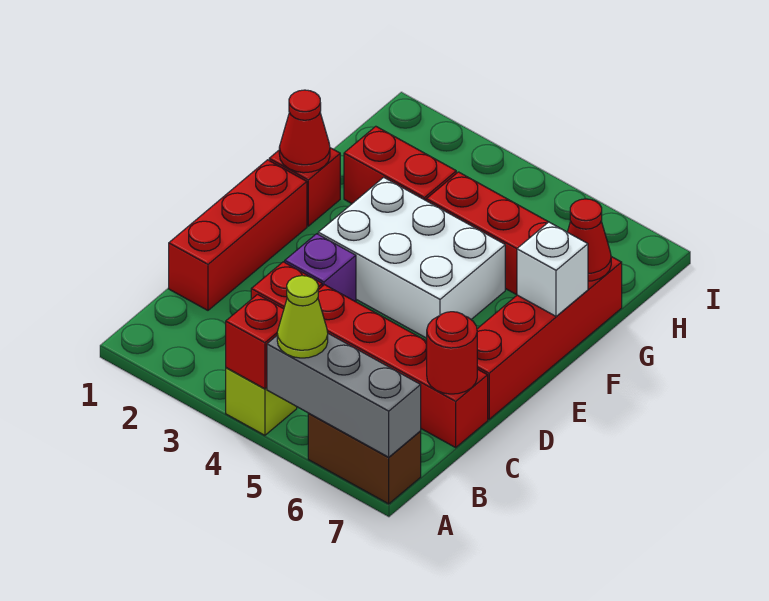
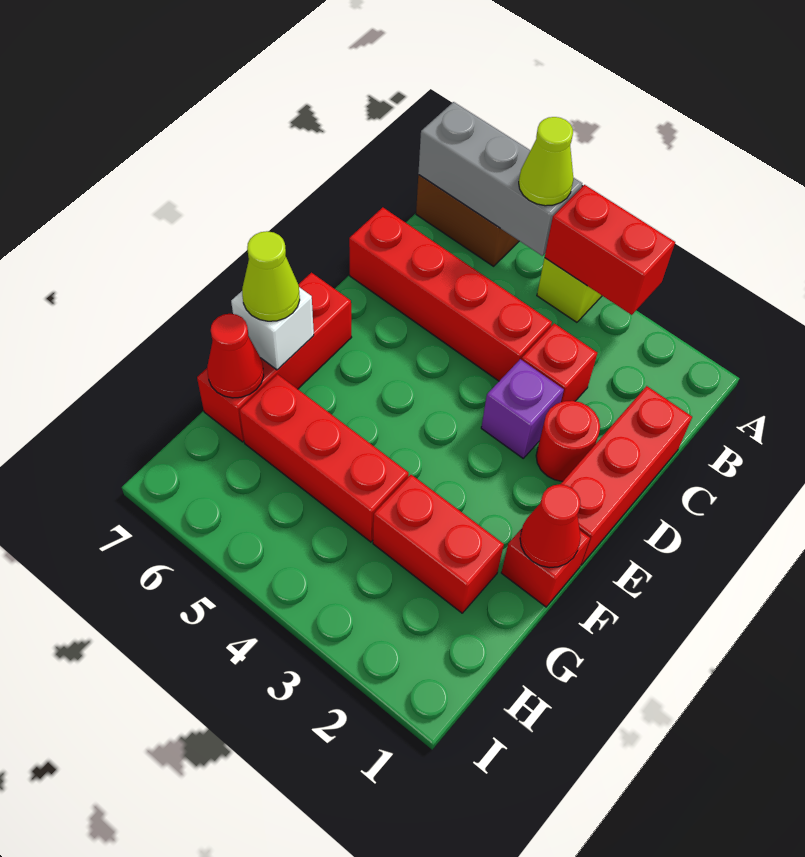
red brick A4 level 2 -> red brick A3:A4 level 2
red round brick C7 level 2 -> red round brick D2 level 1
red brick D7:G7 level 1 -> red brick E7:G7 level 1
white brick E3:F5 level 1 -> none
none -> lime cone F7 level 3

